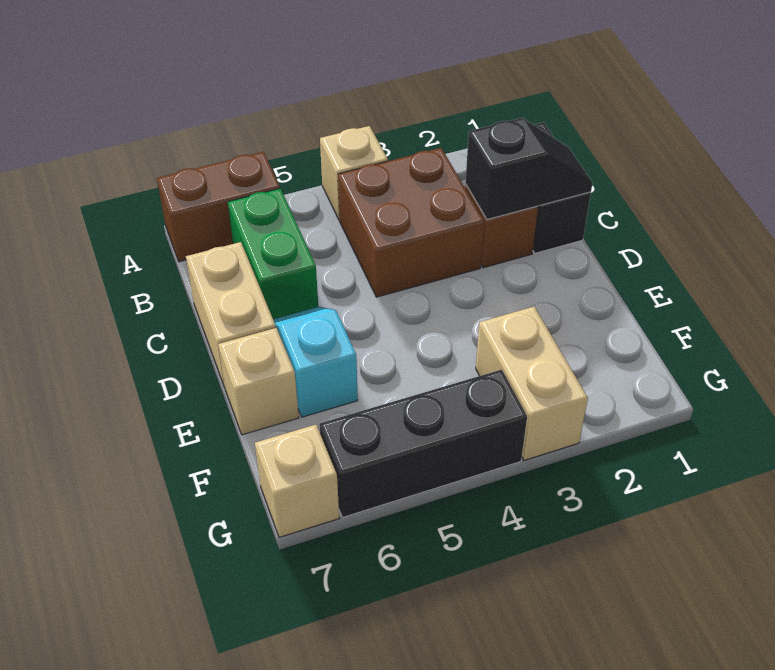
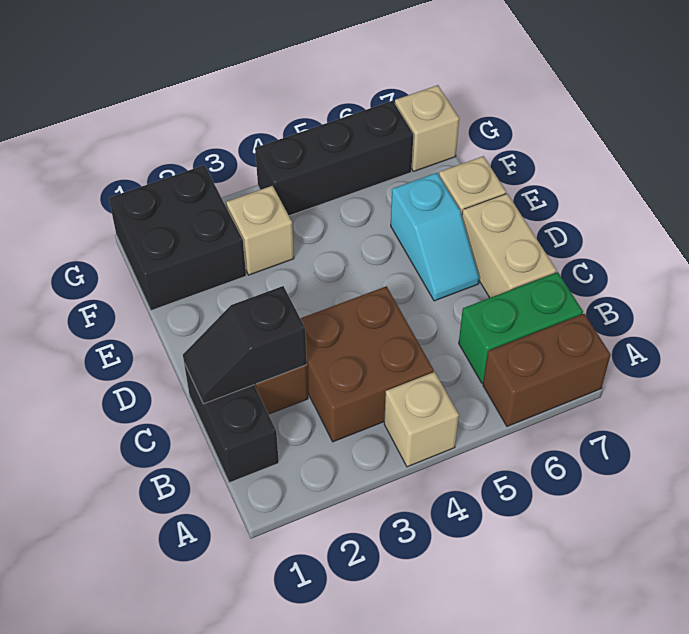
green brick B6:C6 level 1 -> green brick B6:B7 level 1
none -> black brick F1:G2 level 1
tan brick F3:G3 level 1 -> tan brick F3 level 1

